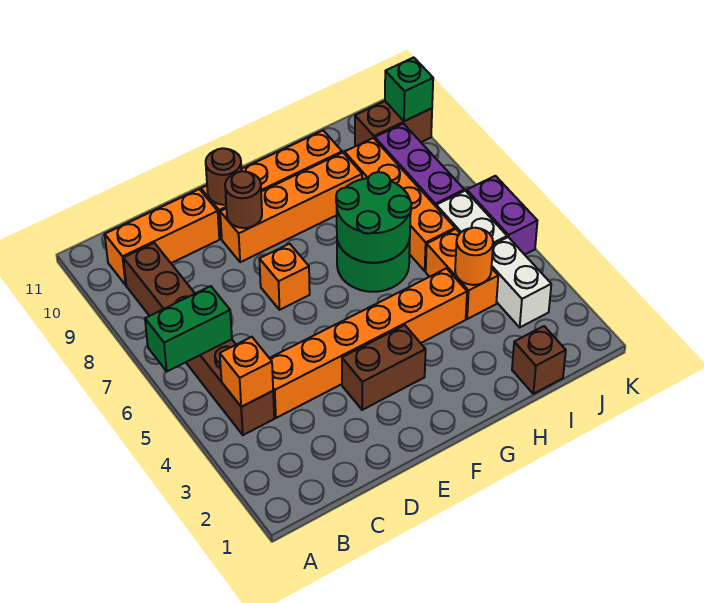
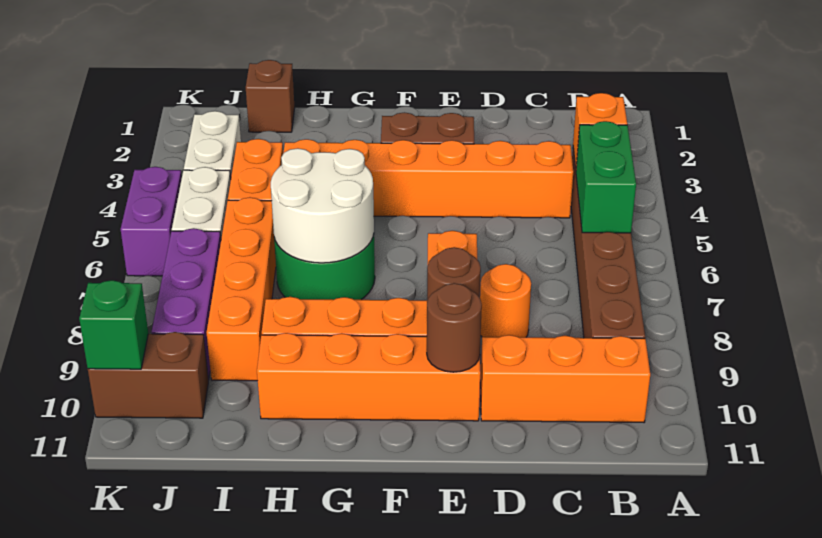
green brick A6:B6 level 2 -> green brick B5:B6 level 2
green round brick G6:H7 level 2 -> white round brick G6:H7 level 2
orange round brick I4 level 2 -> orange round brick D8 level 1

